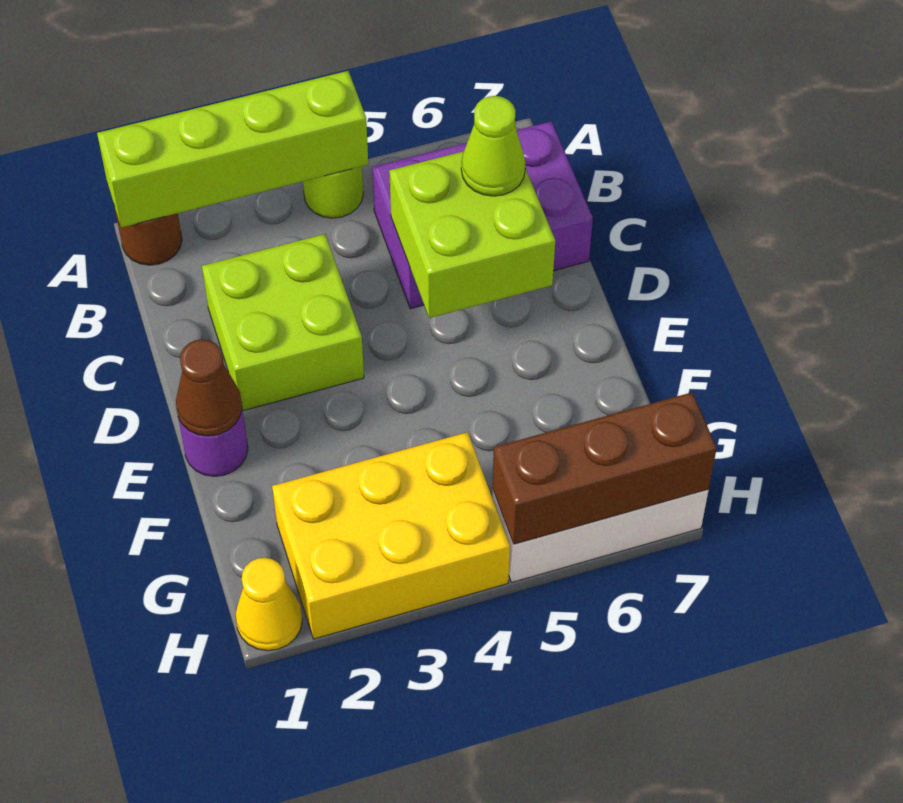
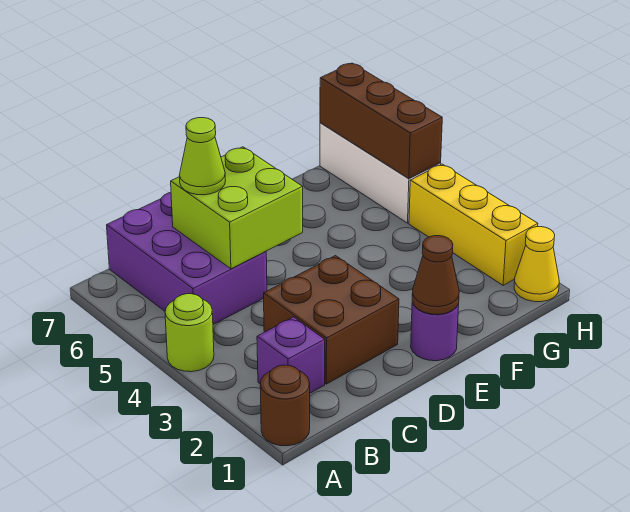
lime brick A1:A4 level 2 -> none
none -> purple brick B2 level 1
lime brick C2:D3 level 1 -> brown brick C2:D3 level 1
yellow brick G2:H4 level 1 -> yellow brick H2:H4 level 1

